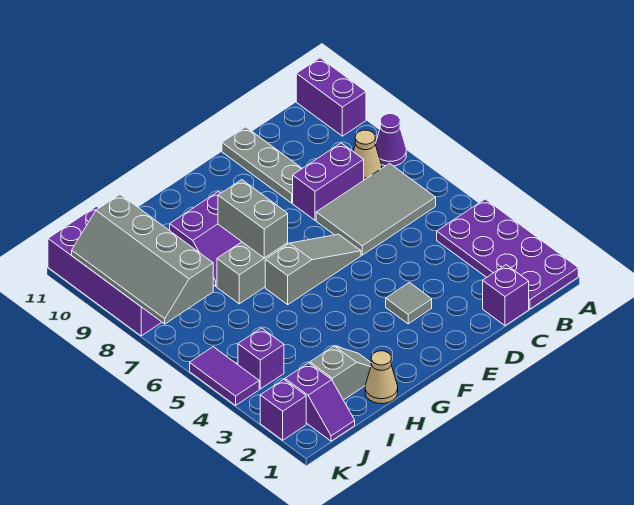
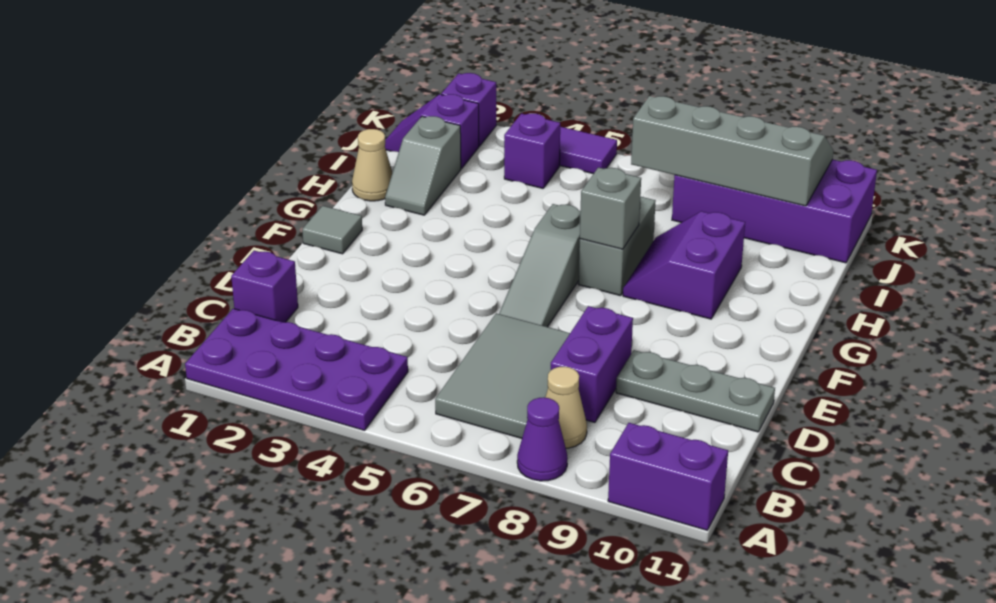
grey tile E3 level 1 -> grey tile F1 level 1
grey brick G7:G8 level 2 -> grey brick G7 level 2

